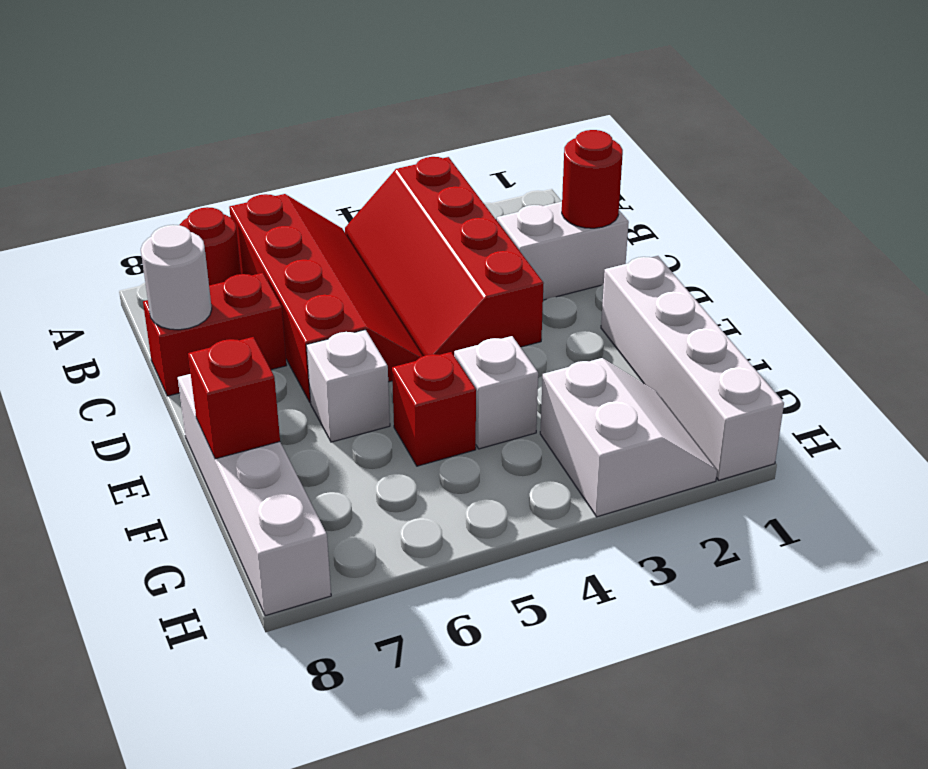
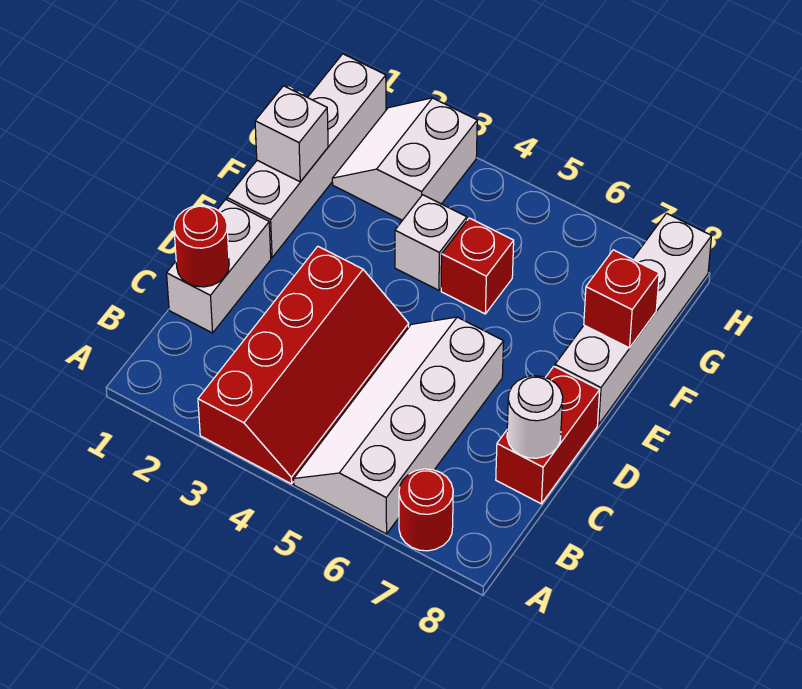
red slope A5:D6 level 1 top 6 -> white slope A5:D6 level 1 top 6
white brick C1:C2 level 1 -> white brick C1:D1 level 1
red brick C7:C8 level 1 -> red brick C8:D8 level 1
white brick E6 level 1 -> white brick F1 level 2

